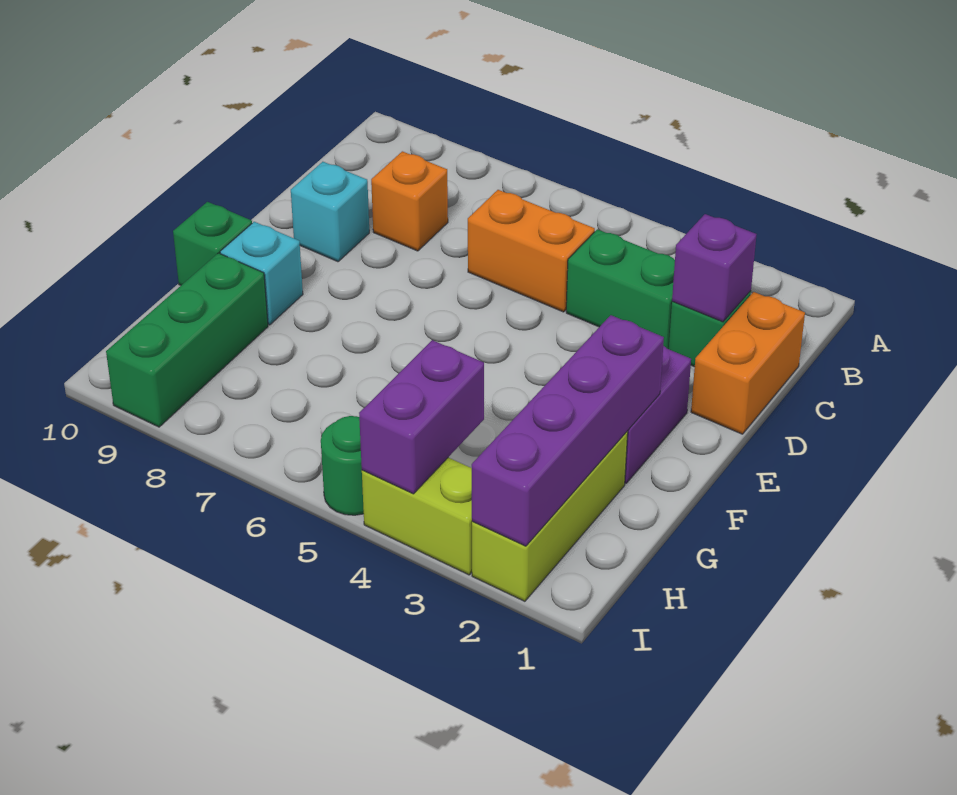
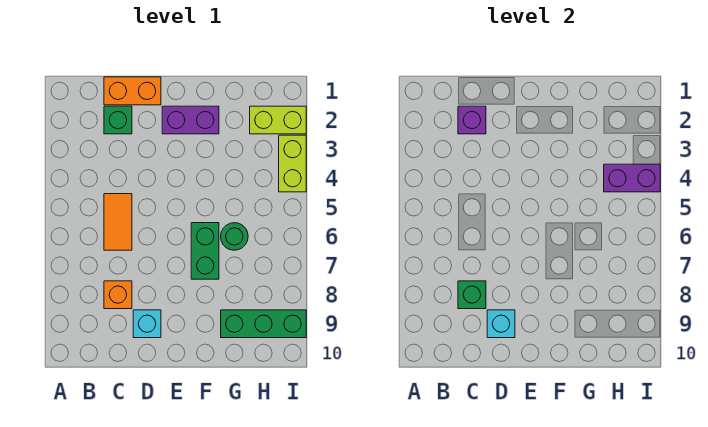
green brick C3:C4 level 1 -> green brick F6:F7 level 1
orange brick C5:C6 level 1 -> orange tile C5:C6 level 1
purple brick F2:I2 level 2 -> none
cyan brick F9 level 1 -> cyan brick D9 level 2
green brick F10 level 1 -> green brick C8 level 2
lime brick G2:I2 level 1 -> lime brick H2:I2 level 1
green round brick I5 level 1 -> green round brick G6 level 1

